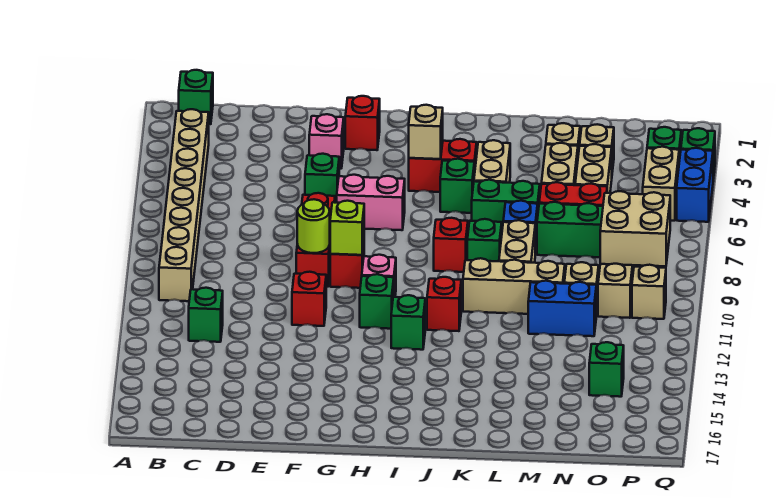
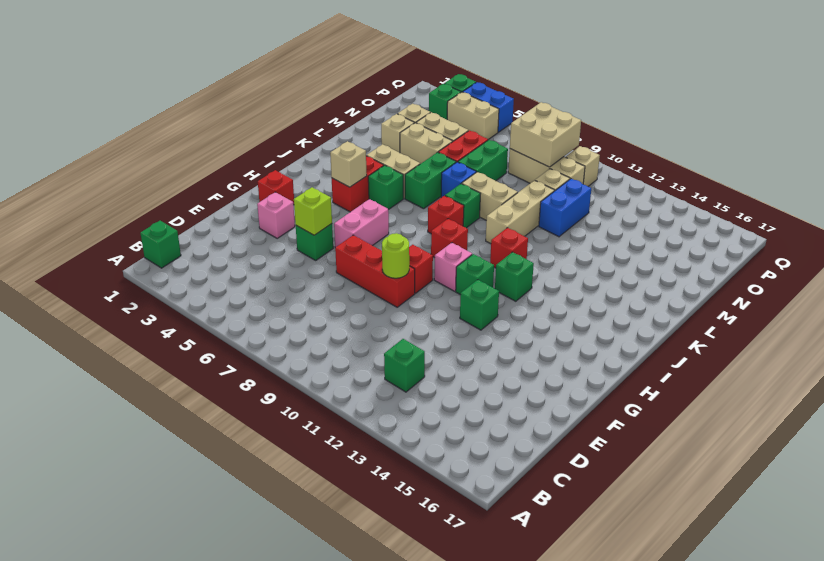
tan brick B3:B10 level 1 -> none
red brick F11 level 1 -> red brick I9 level 1
lime brick G9 level 2 -> lime brick F5 level 2
green brick O14 level 1 -> green brick G12 level 1

